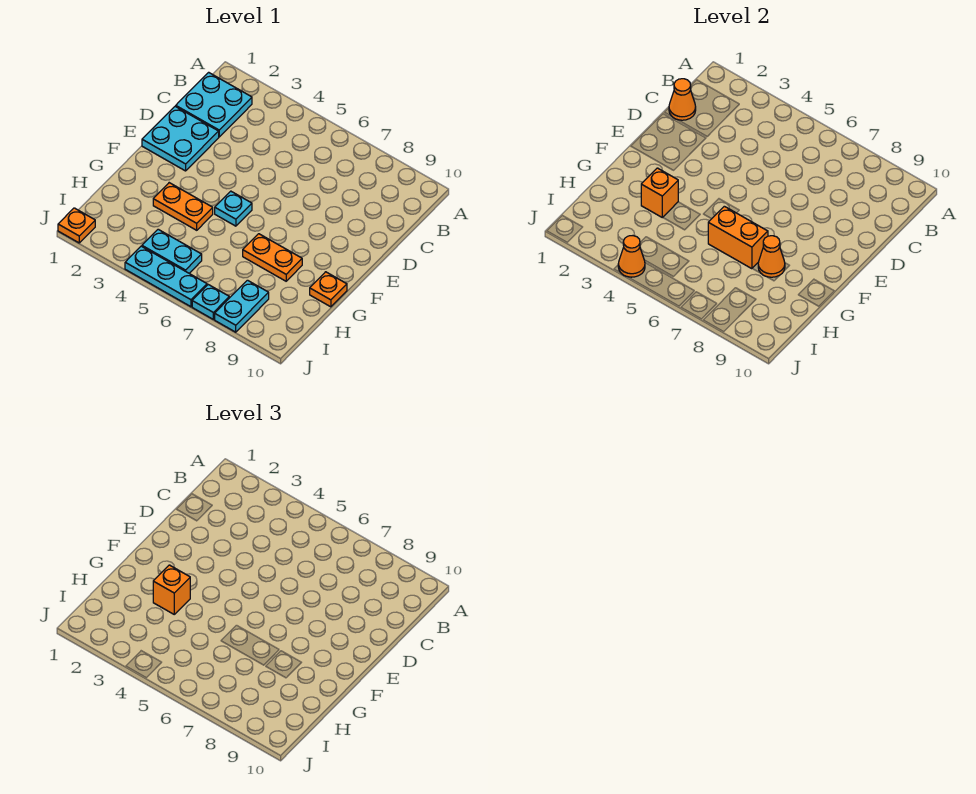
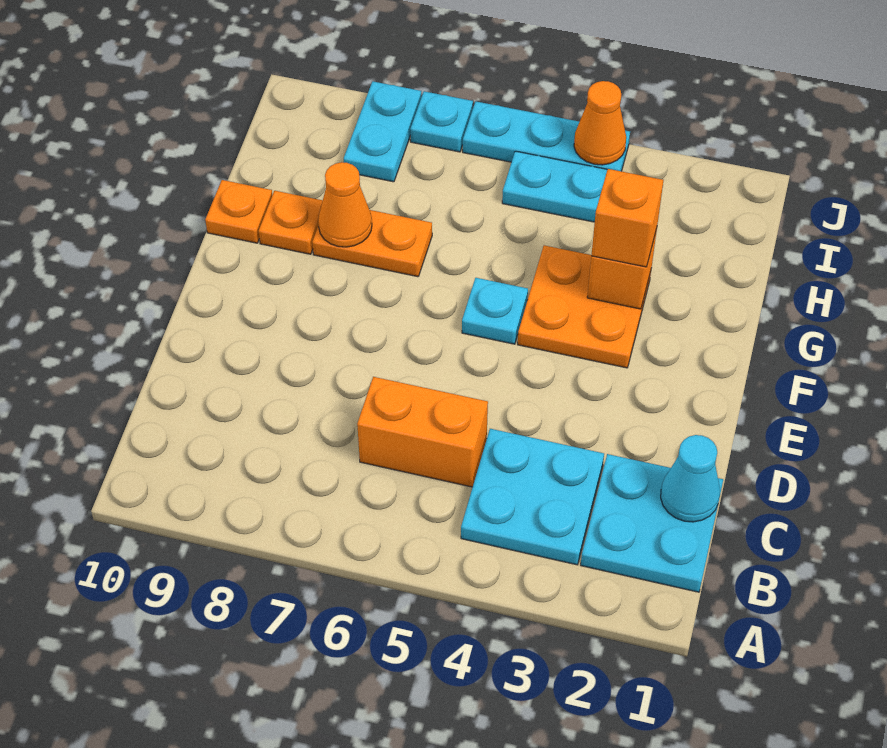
orange cone C1 level 2 -> cyan cone C1 level 2
cyan plate D1:E2 level 1 -> cyan plate B3:C4 level 1
orange plate G3:G4 level 1 -> orange plate F3:G4 level 1
orange brick G6:G7 level 2 -> orange brick C5:C6 level 1
orange plate J1 level 1 -> orange plate G9 level 1

